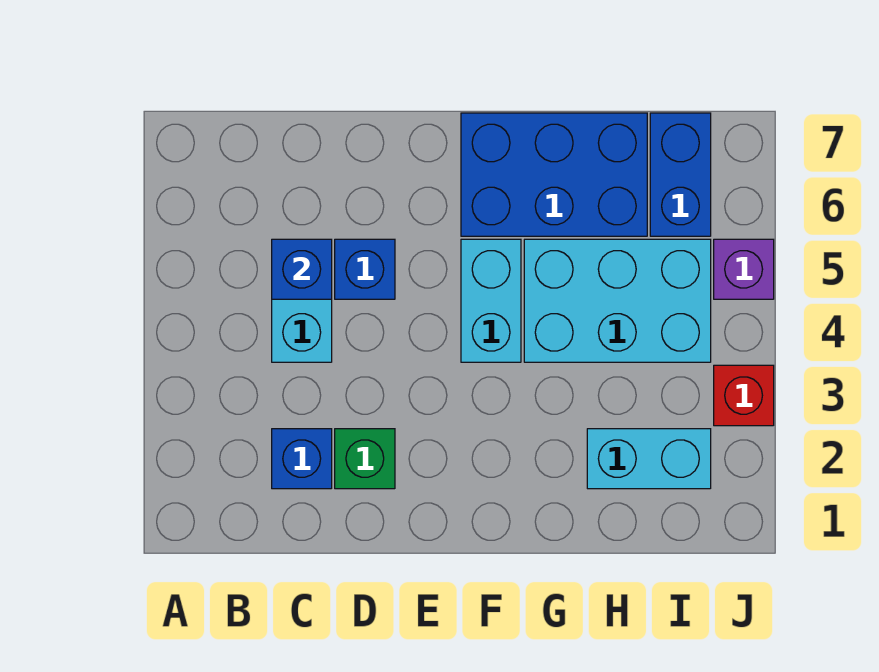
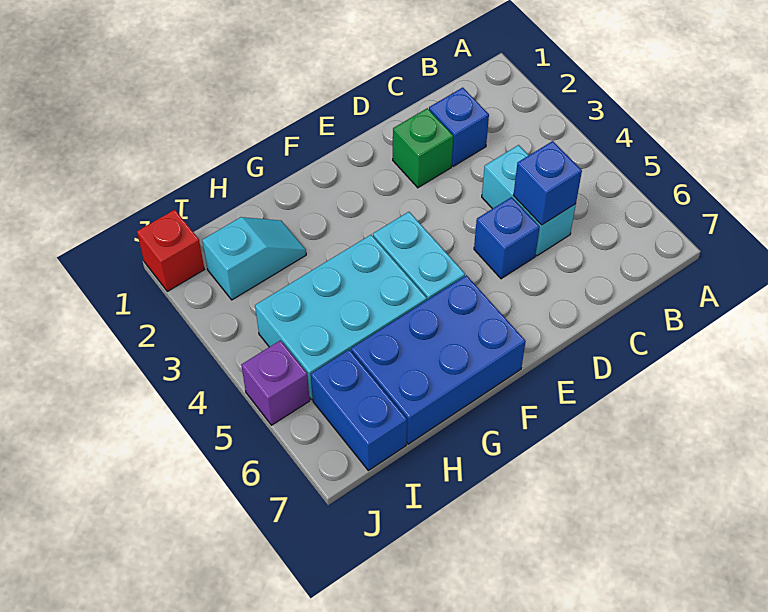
cyan brick H2:I2 level 1 -> cyan slope H2:I2 level 1 top I
red brick J3 level 1 -> red brick J1 level 1

